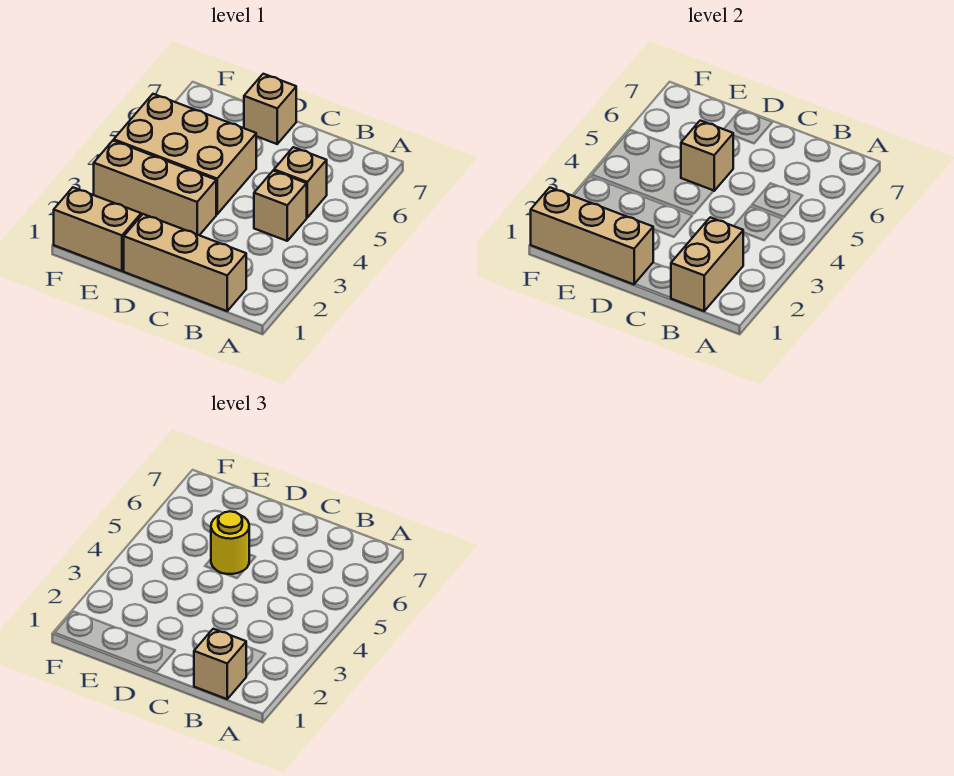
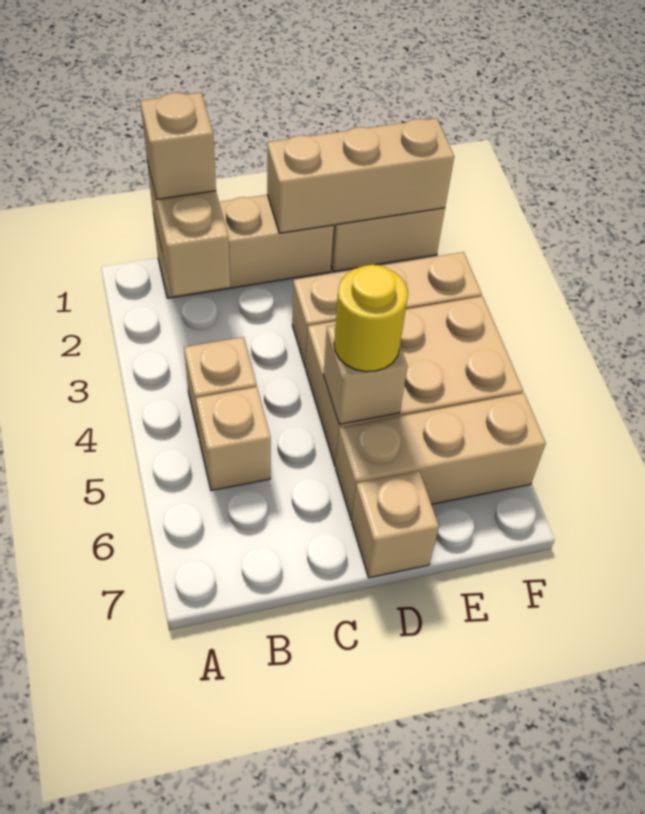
none -> tan brick D6:F6 level 1

